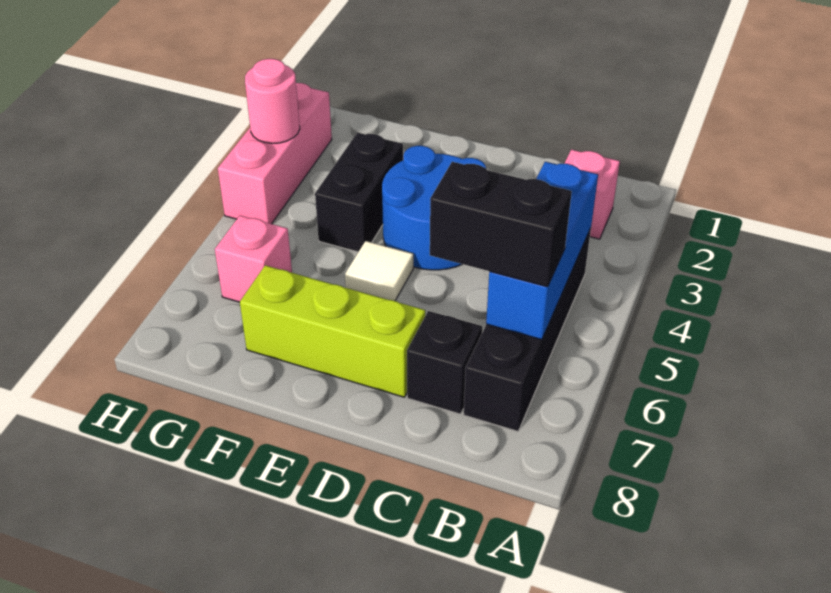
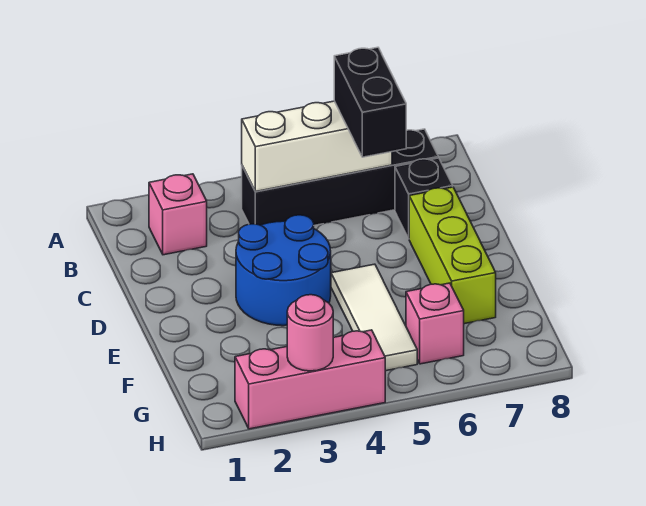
blue brick B4:B6 level 2 -> white brick B4:B6 level 2
white tile E5 level 1 -> white tile E5:G5 level 1
black brick F3:F4 level 1 -> none

